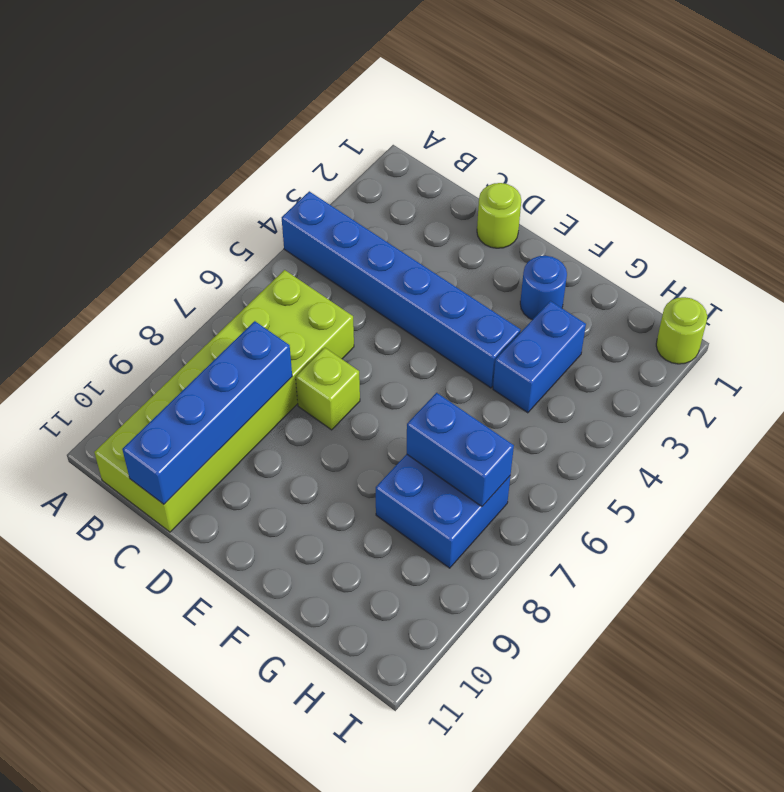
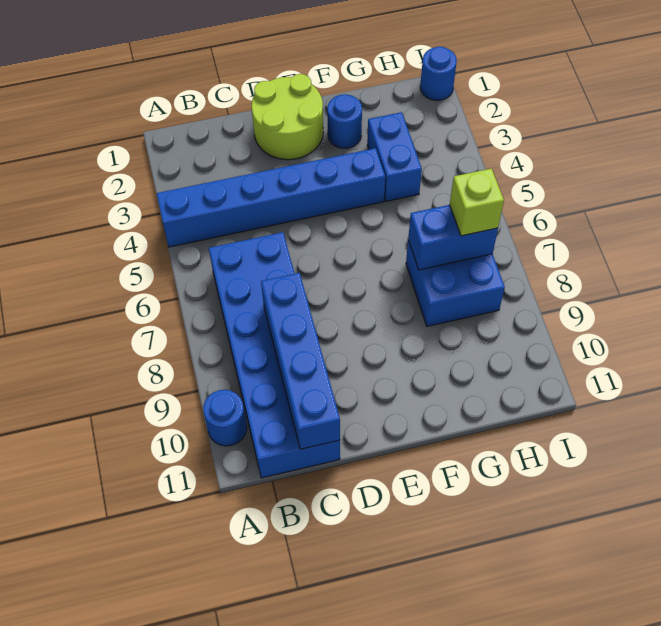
none -> blue round brick A10 level 1
lime brick B6:C11 level 1 -> blue brick B6:C11 level 1
lime round brick D1 level 1 -> lime round brick D1:E2 level 1
lime brick D7 level 1 -> lime brick H7 level 3
lime round brick I1 level 1 -> blue round brick I1 level 1

